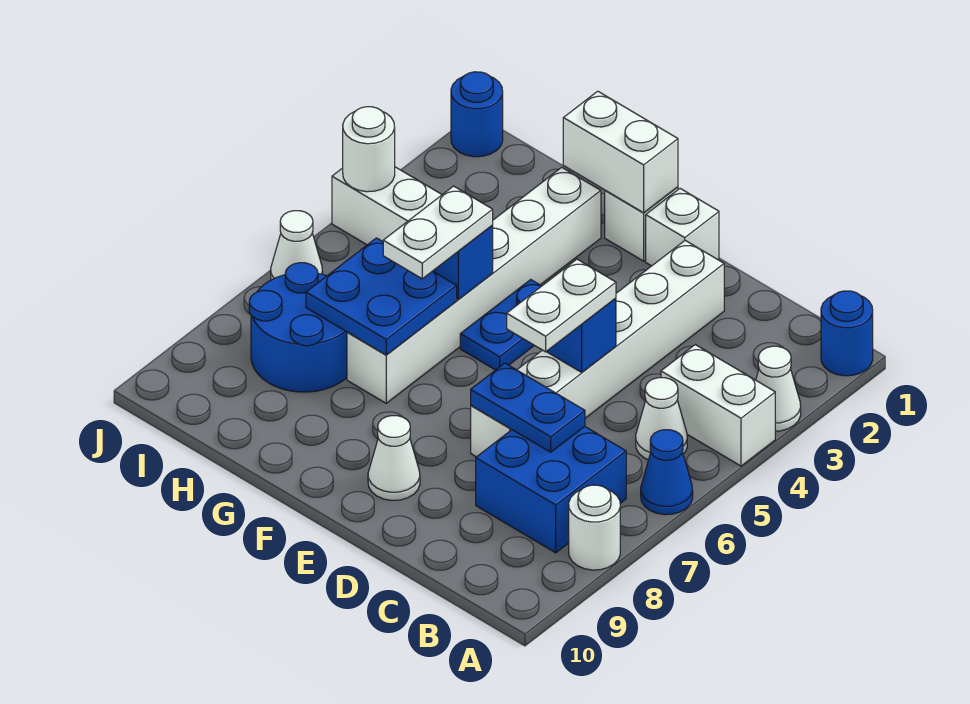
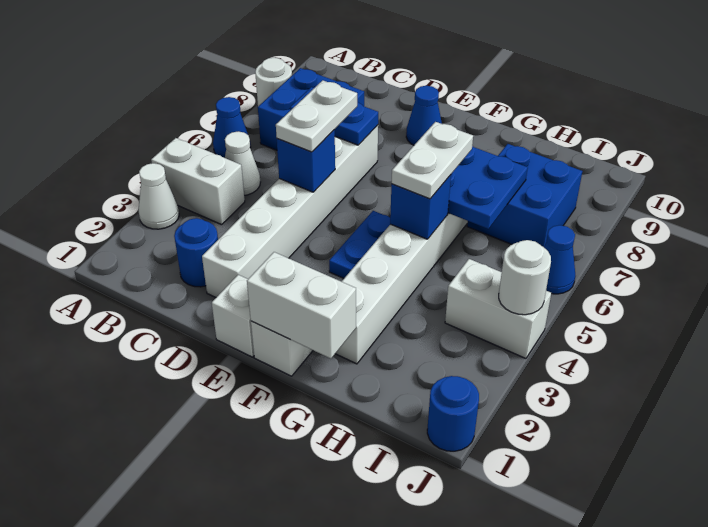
blue round brick A1 level 1 -> blue round brick C2 level 1
white cone E9 level 1 -> blue cone E9 level 1
blue round brick H7:I8 level 1 -> blue brick H7:I8 level 1
white cone J6 level 1 -> blue cone J6 level 1

